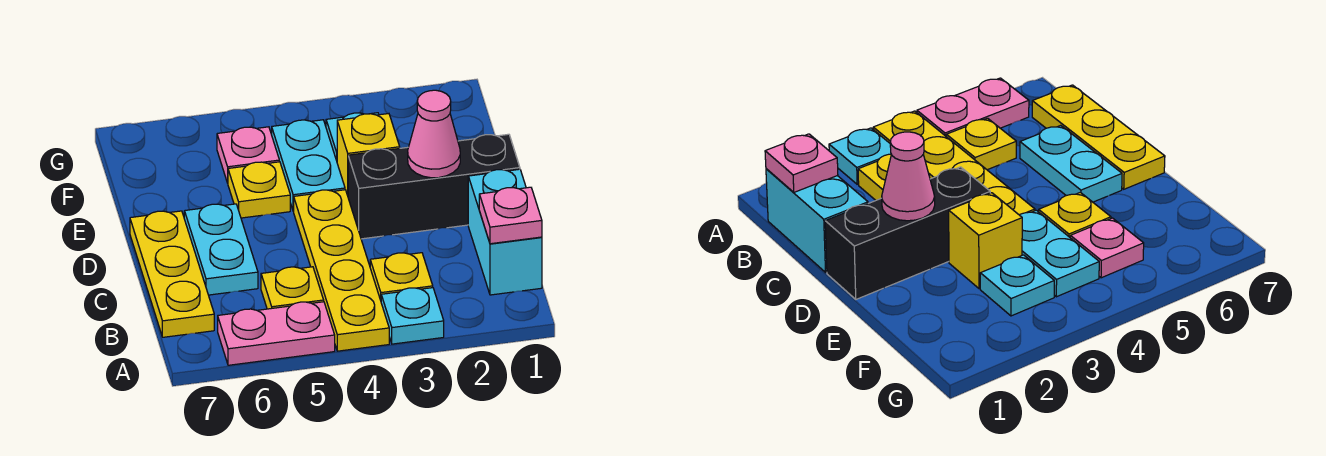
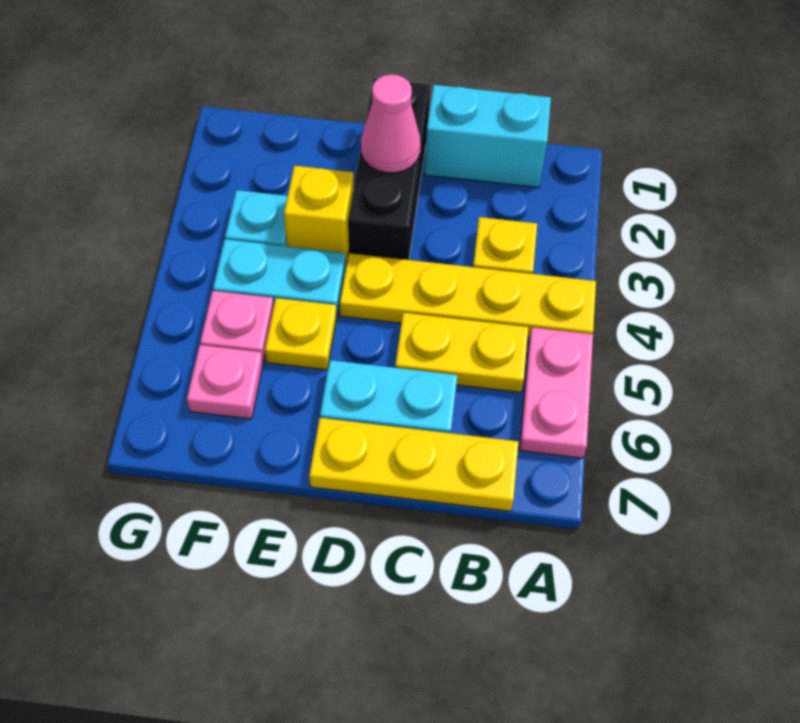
cyan plate A3 level 1 -> none
pink plate B1 level 2 -> pink plate F6 level 1
yellow plate B5 level 1 -> yellow plate B5:C5 level 1

